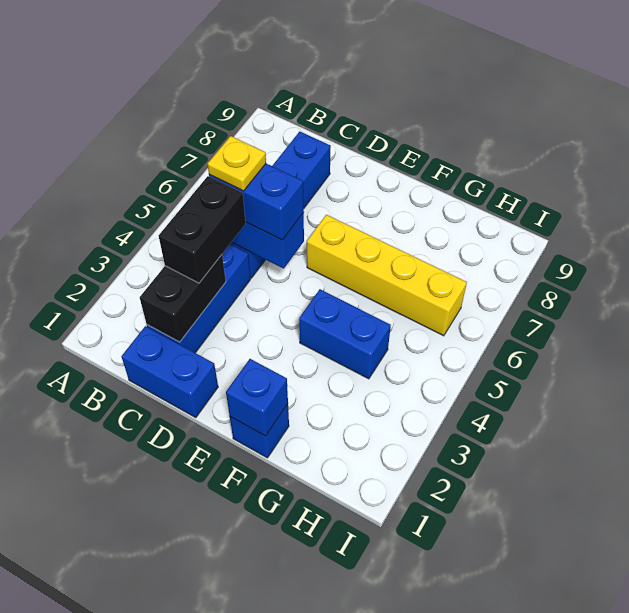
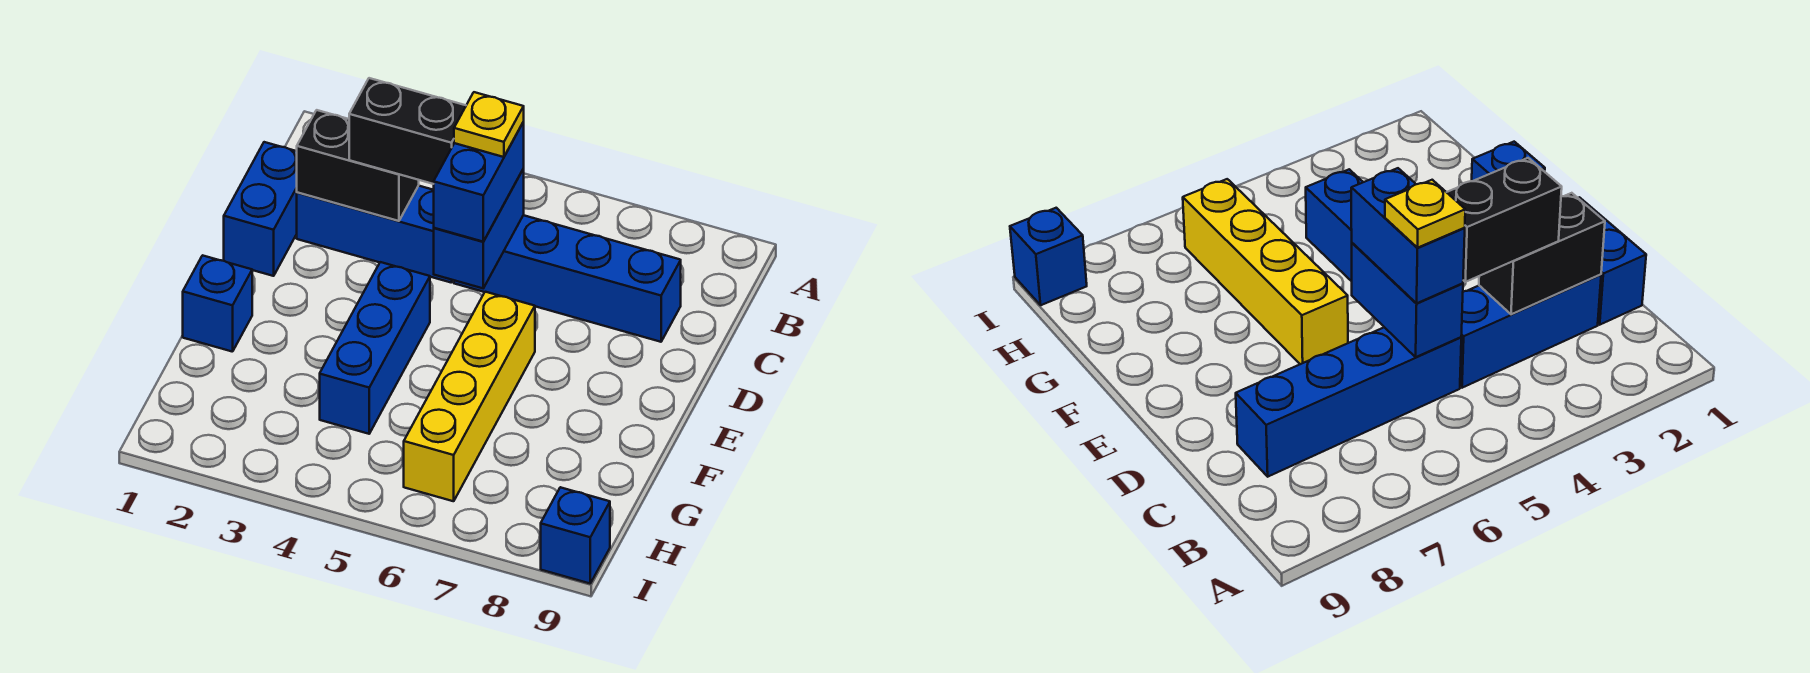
blue brick F1 level 2 -> blue brick I9 level 1
blue brick F4:G4 level 1 -> blue brick E4:G4 level 1

